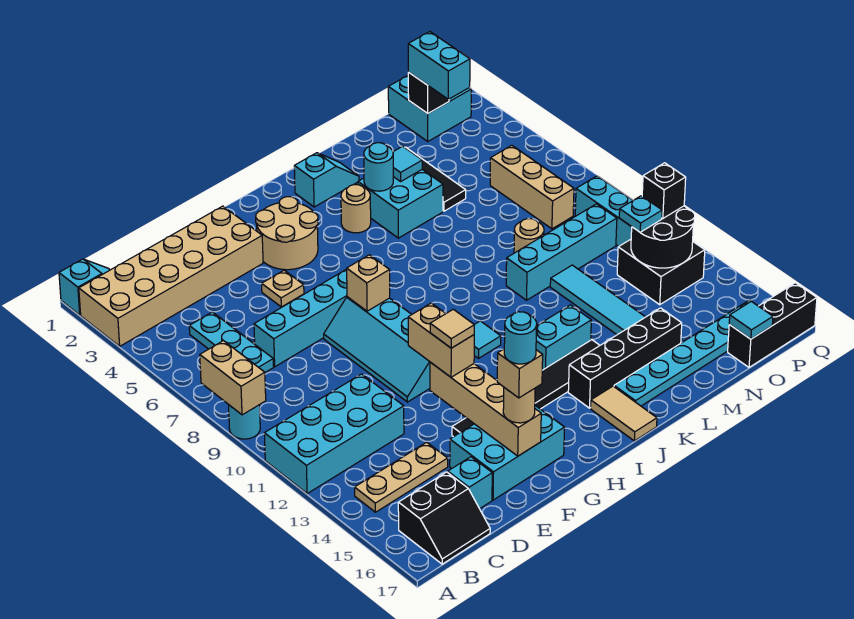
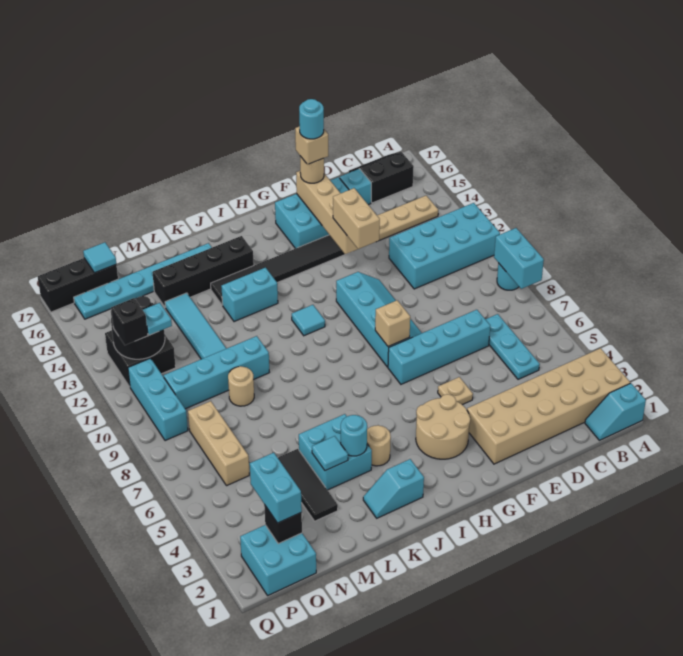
tan brick A8:A9 level 2 -> cyan brick A8:A9 level 2
tan tile F13 level 4 -> none
tan tile J16:J17 level 1 -> none

